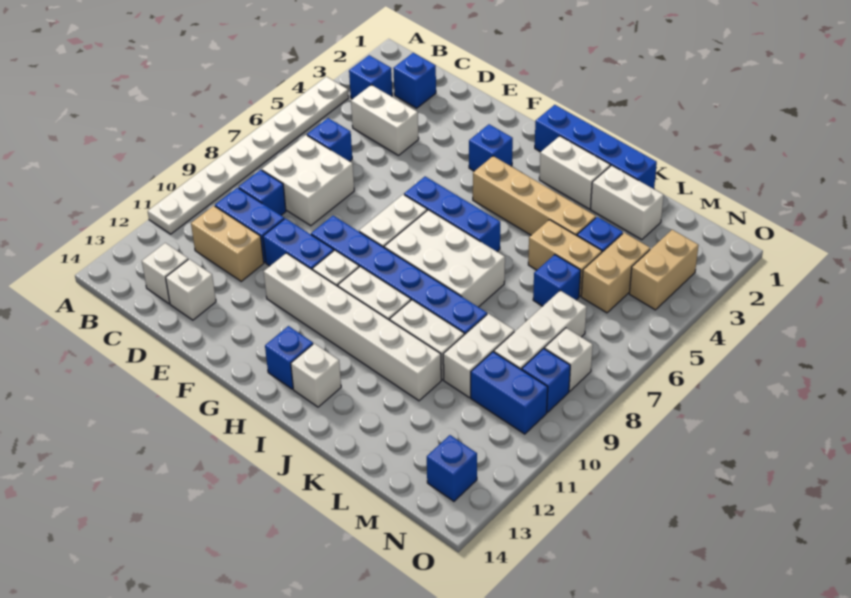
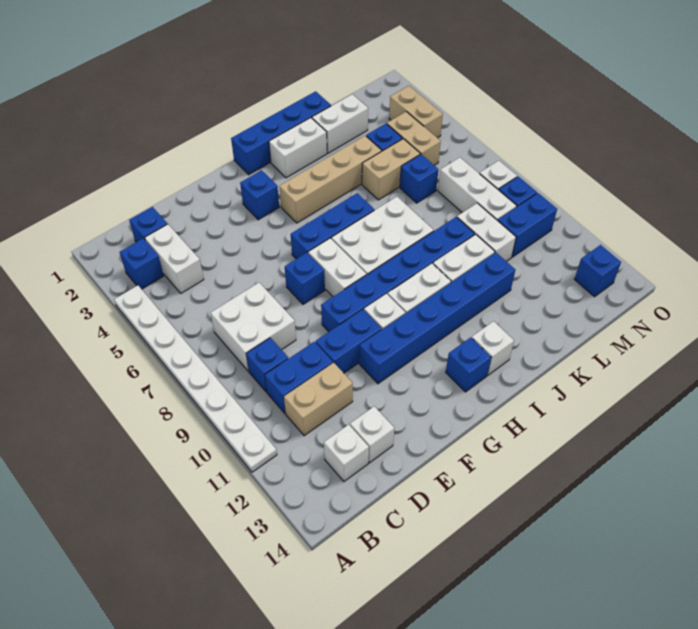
white brick C4:D4 level 1 -> white brick C3:C4 level 1
blue brick C6 level 1 -> blue brick F7 level 1
white brick F11:K11 level 1 -> blue brick F11:K11 level 1

